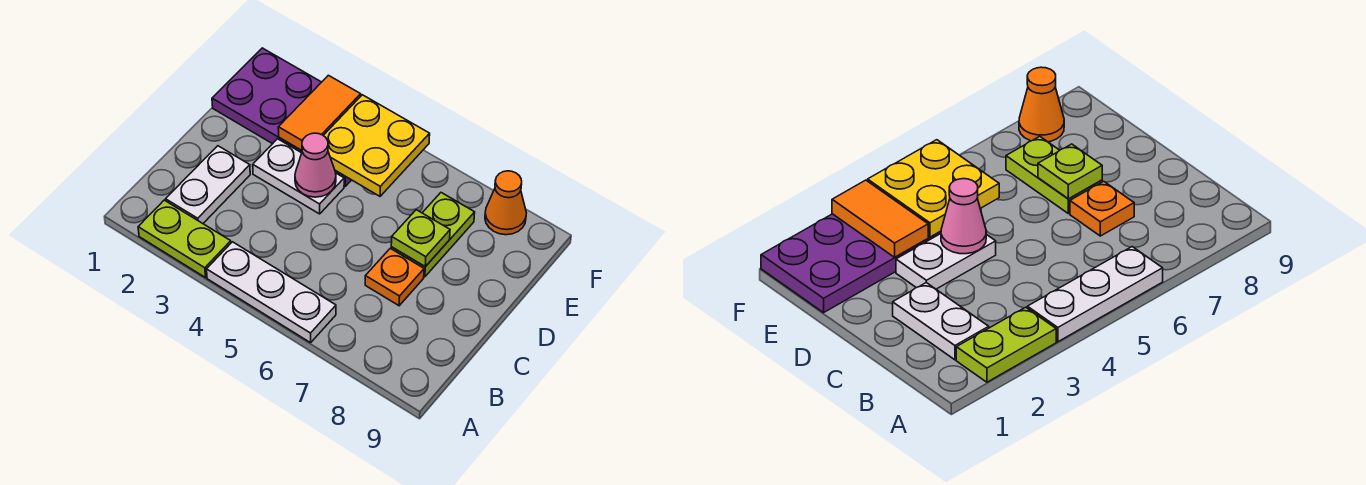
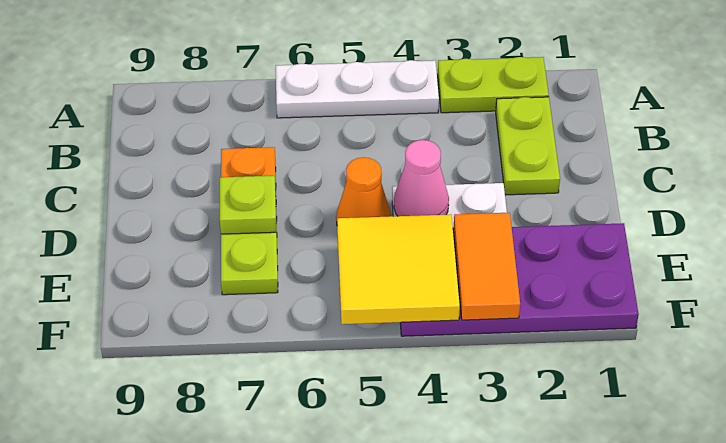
white plate B2:C2 level 1 -> lime plate B2:C2 level 1
yellow plate E4:F5 level 2 -> yellow tile E4:F5 level 2
orange cone F8 level 1 -> orange cone D5 level 1

